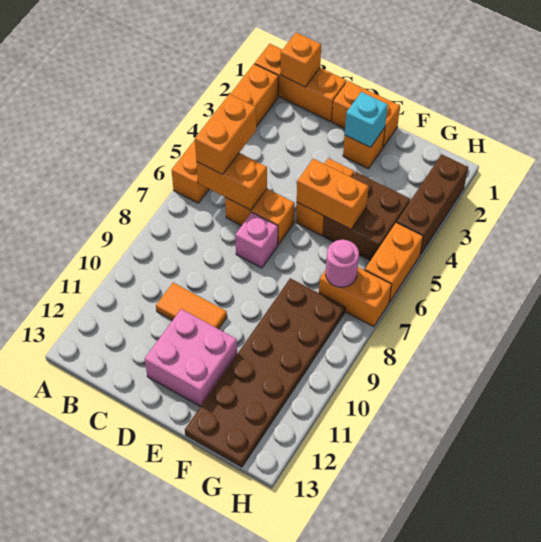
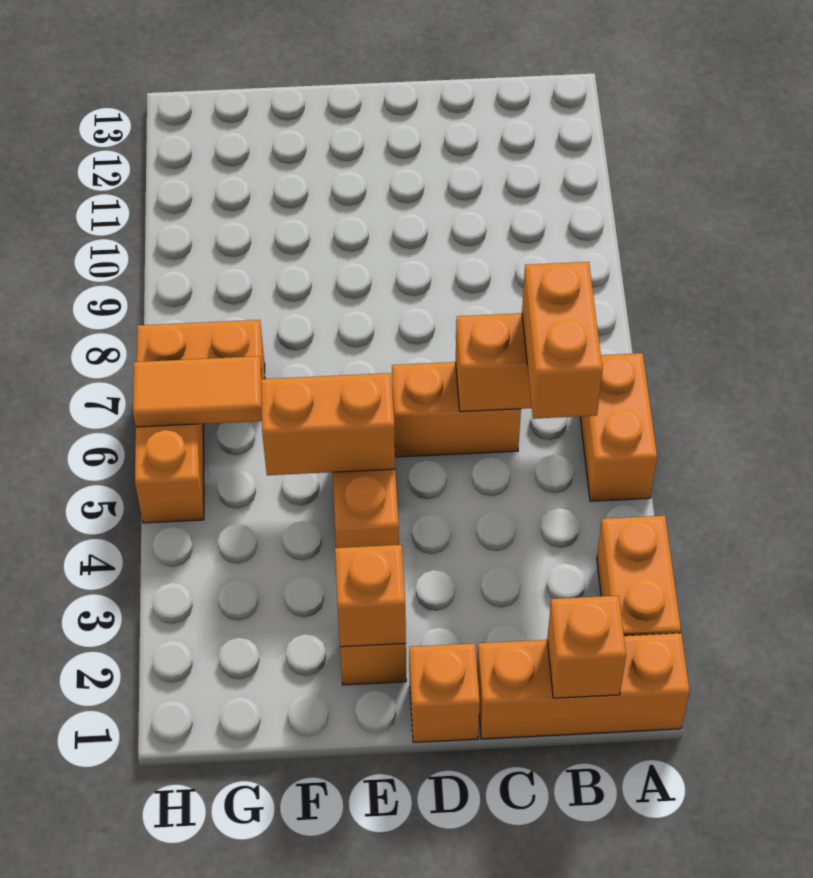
orange tile C10:D10 level 1 -> orange tile G6:H6 level 2
orange brick D1:E1 level 1 -> orange brick D1 level 1
pink brick D7 level 1 -> none
pink brick D11:E12 level 1 -> none
cyan brick E2 level 2 -> orange brick E2 level 2
brown brick F4:G5 level 1 -> none
brown plate F8:G13 level 1 -> none
pink round brick G7 level 2 -> none
brown brick H2:H4 level 1 -> none

